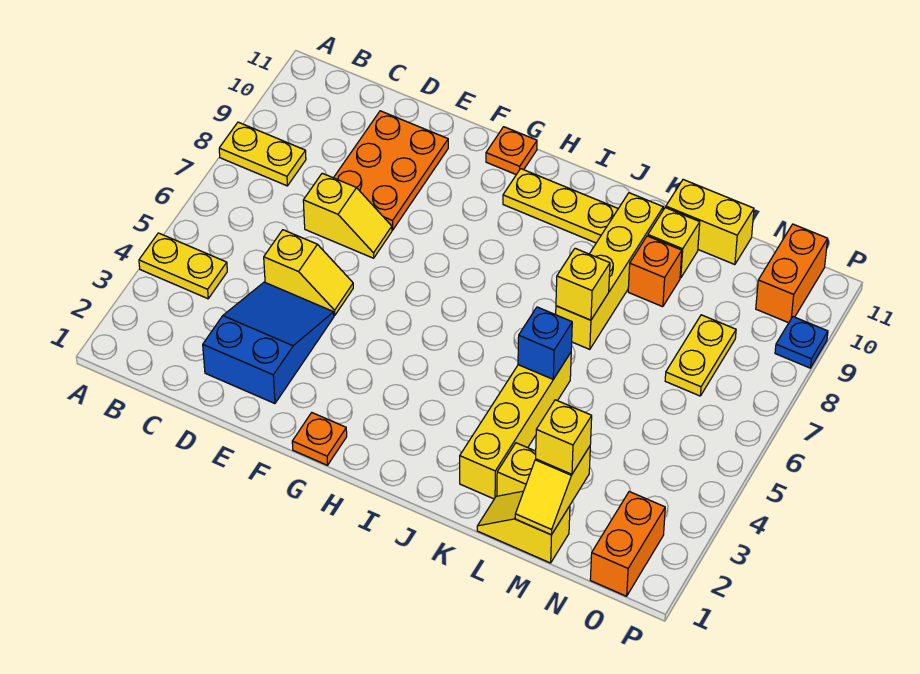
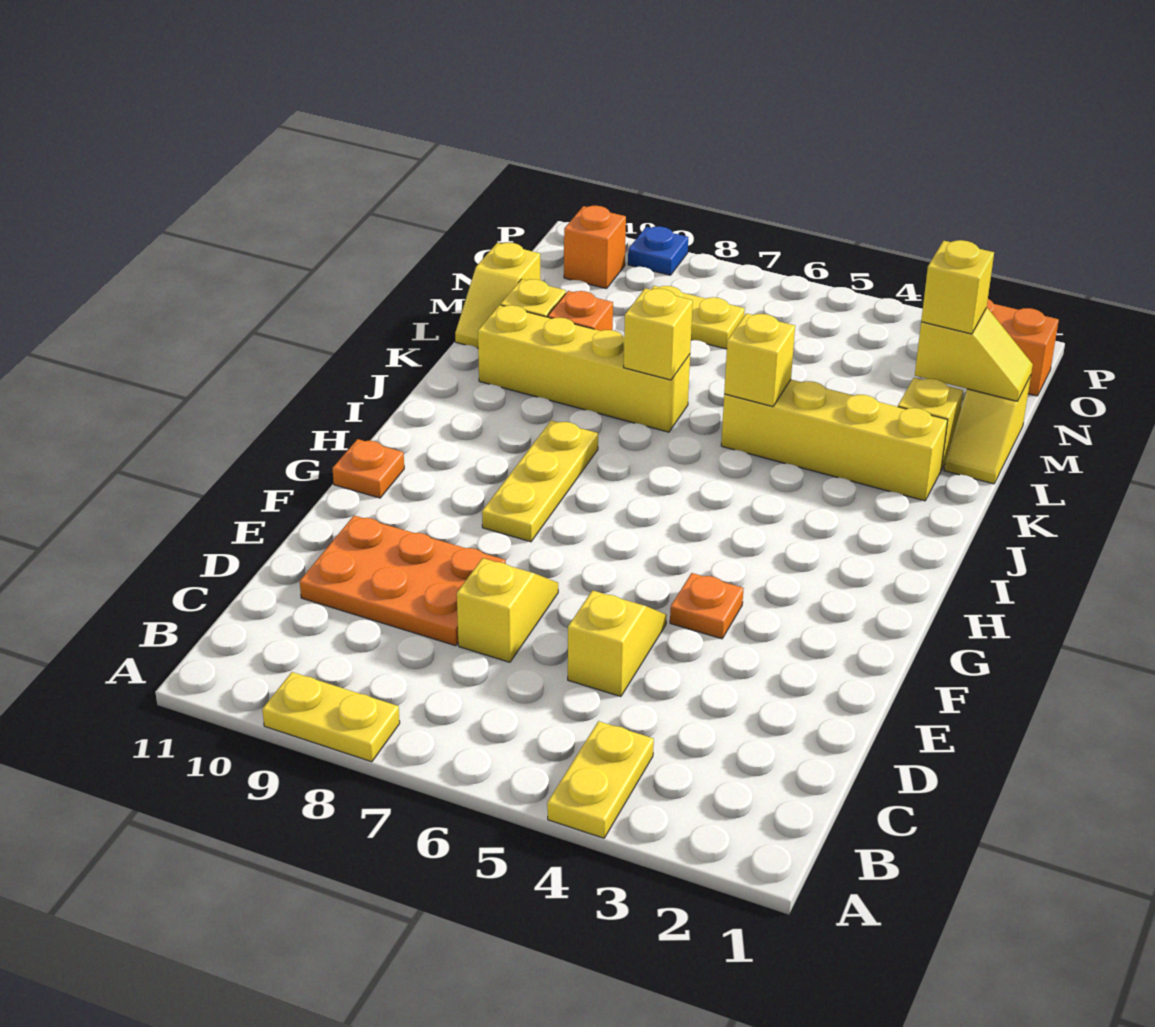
yellow plate A8:B8 level 1 -> yellow plate A8:A9 level 1
blue slope D2:E4 level 1 top 2 -> none
orange plate G1 level 1 -> orange plate F4 level 1
yellow plate H10:J10 level 1 -> yellow plate G8:I8 level 1
blue brick K5 level 2 -> yellow brick K5 level 2
yellow brick L11:M11 level 1 -> yellow slope L11:M11 level 1 top M
orange brick O10:O11 level 1 -> orange brick O10 level 1

